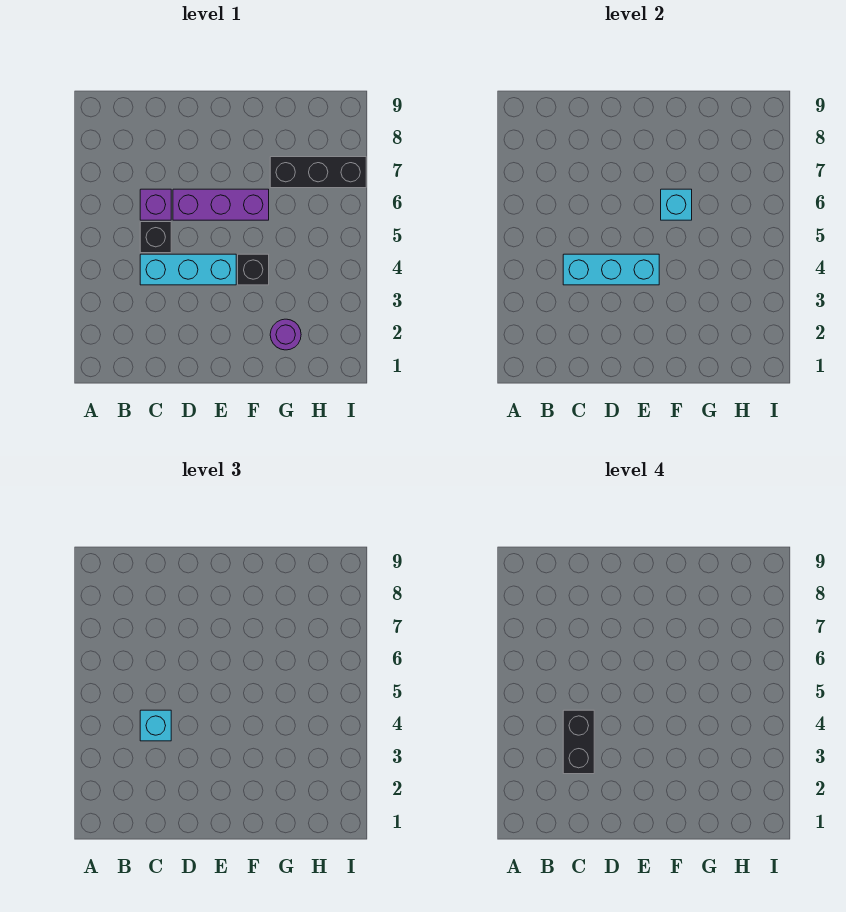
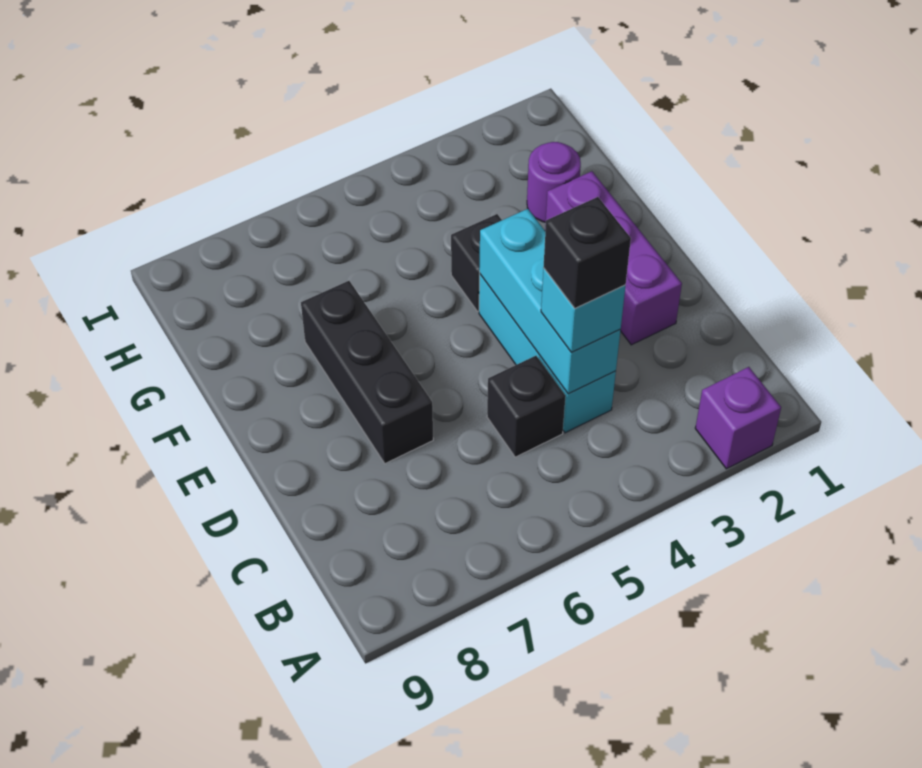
black brick C3:C4 level 4 -> black brick C4 level 4
purple brick C6 level 1 -> purple brick A2 level 1
purple brick D6:F6 level 1 -> purple brick D2:F2 level 1
cyan brick F6 level 2 -> none
black brick G7:I7 level 1 -> black brick D7:F7 level 1

